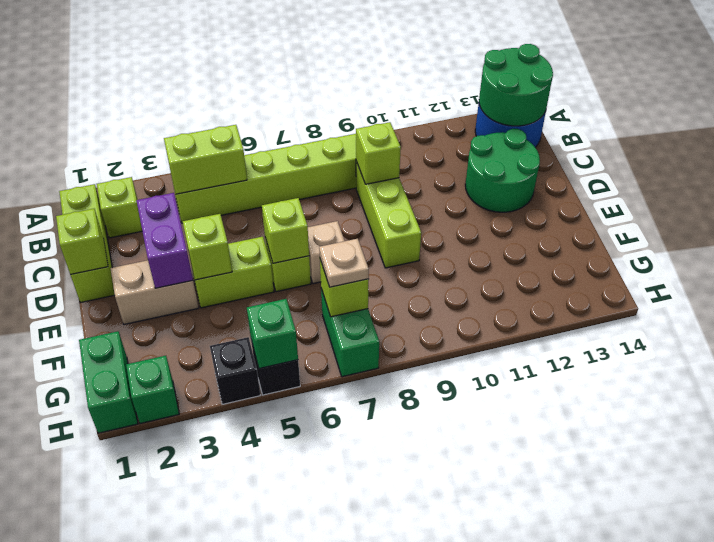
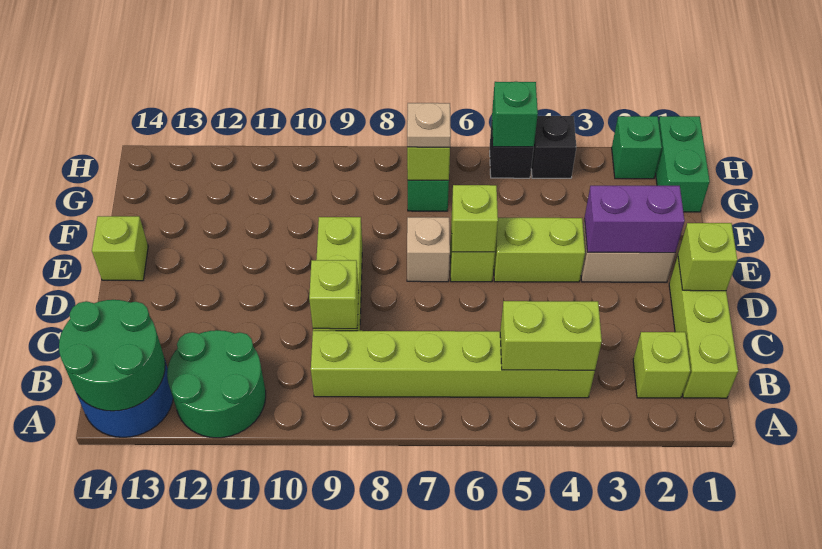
green round brick C12:D13 level 1 -> green round brick A11:B12 level 1
purple brick D3:E3 level 2 -> purple brick E2:E3 level 2
lime brick E4 level 2 -> lime brick E14 level 1

